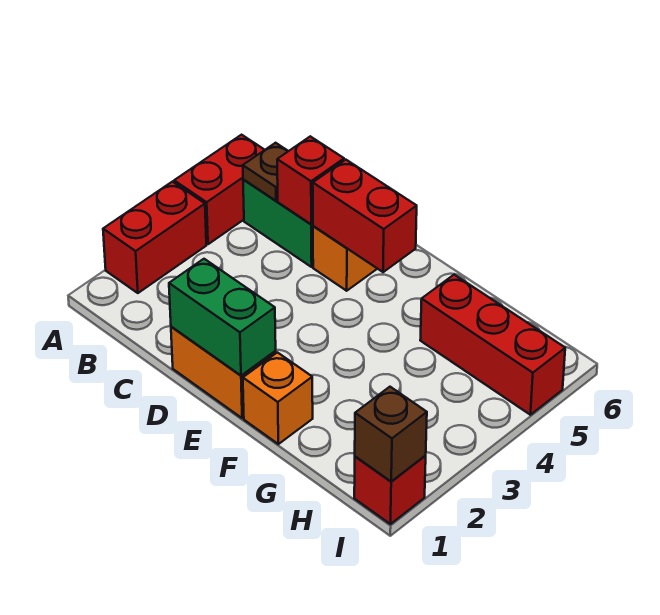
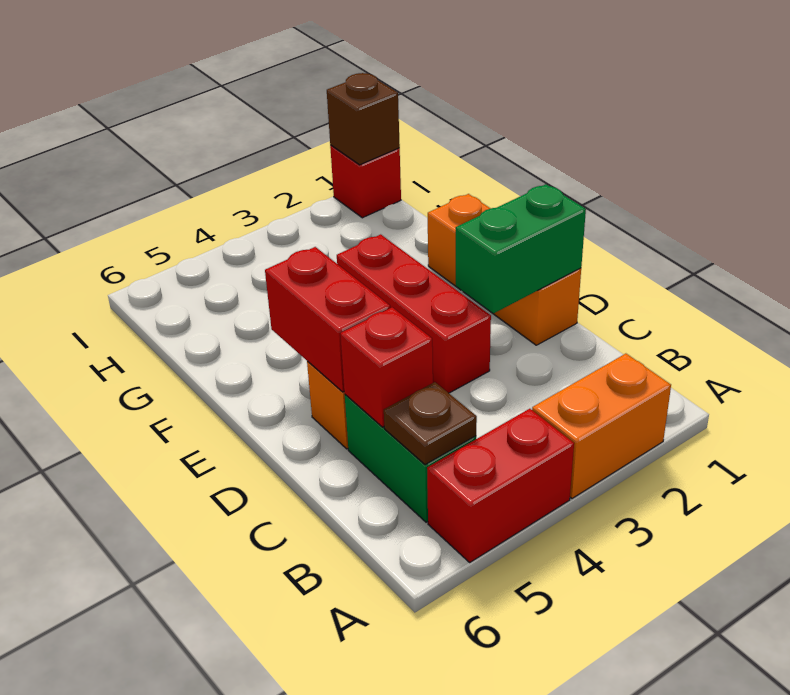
red brick A2:A3 level 1 -> orange brick A2:A3 level 1
green brick D1:E1 level 2 -> green brick D1:D2 level 2
red brick G5:I5 level 1 -> red brick D3:F3 level 1

